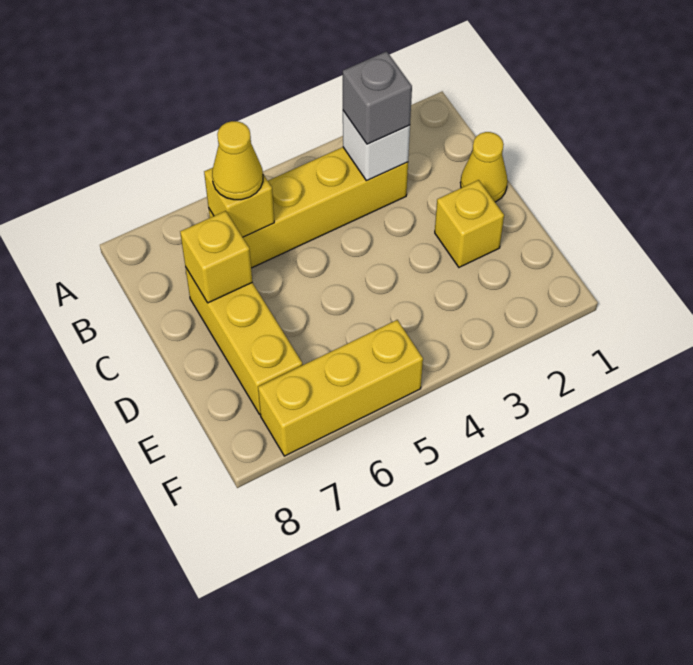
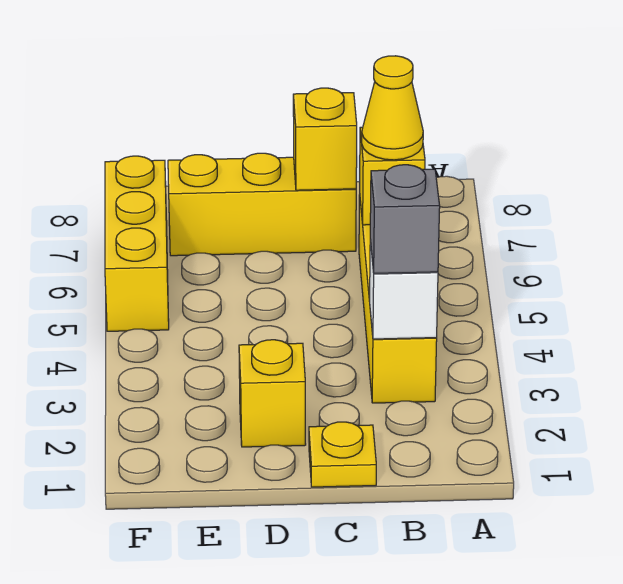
yellow cone C1 level 1 -> yellow plate C1 level 1

